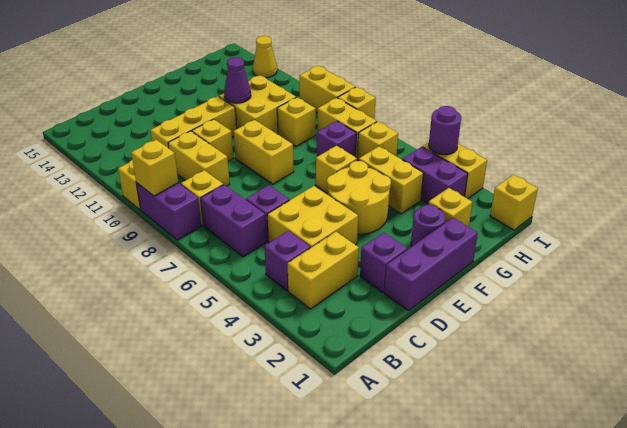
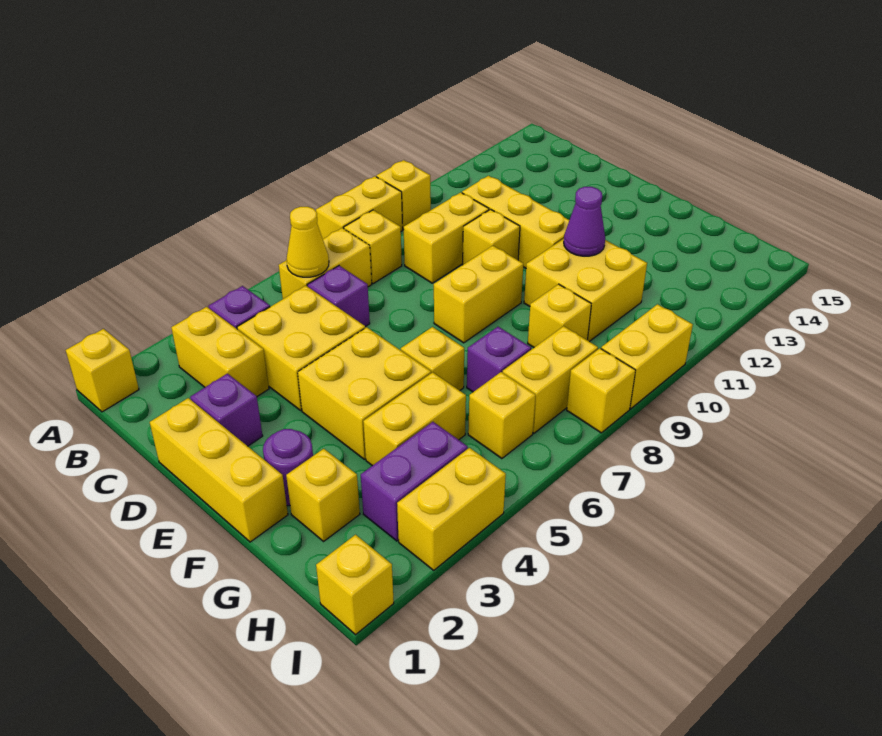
purple brick A8:A9 level 1 -> yellow brick A8:A9 level 1
yellow brick A9 level 2 -> yellow brick A1 level 1
purple brick B6:B7 level 1 -> yellow brick B6:B7 level 1
purple brick D1:F1 level 1 -> yellow brick D1:F1 level 1
yellow round brick E4:F5 level 1 -> yellow brick E4:F5 level 1
purple round brick I4 level 2 -> none
yellow cone I13 level 1 -> yellow cone B6 level 2

